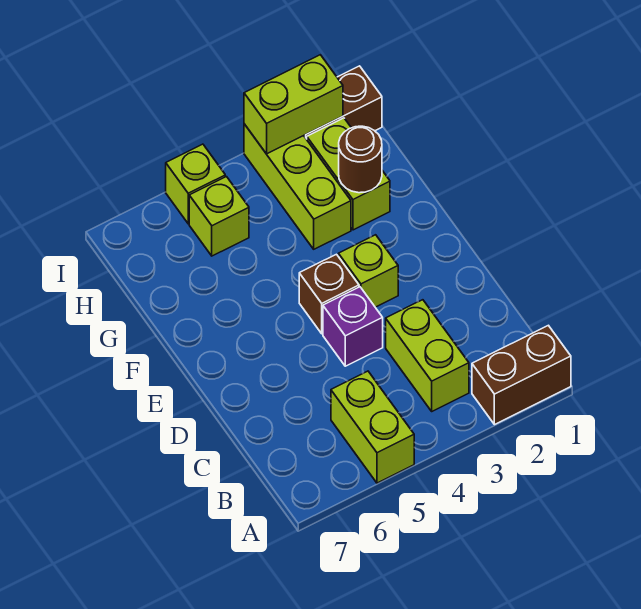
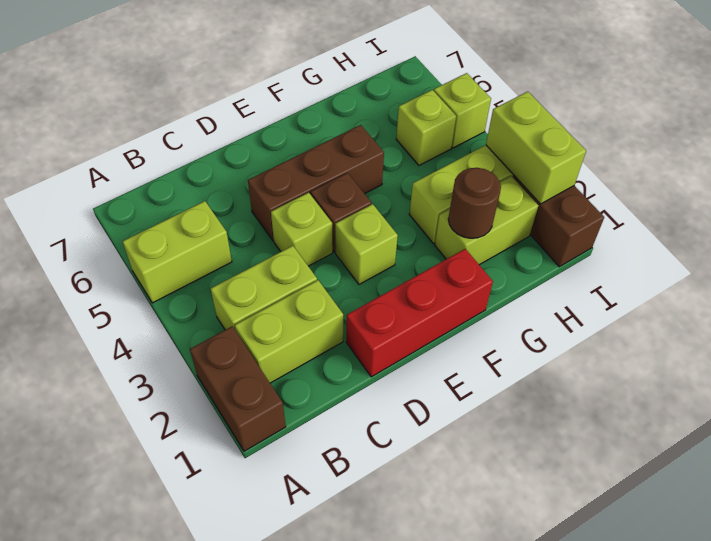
none -> lime brick B2:C2 level 1
none -> red brick D1:F1 level 1
purple brick D4 level 1 -> lime brick D4 level 1
none -> brown brick D5:F5 level 1

